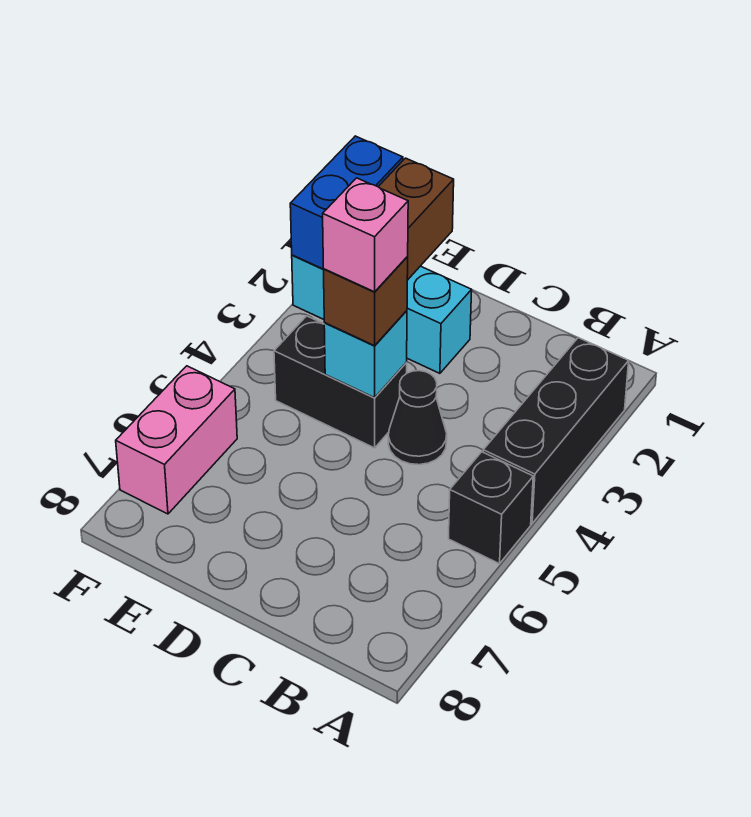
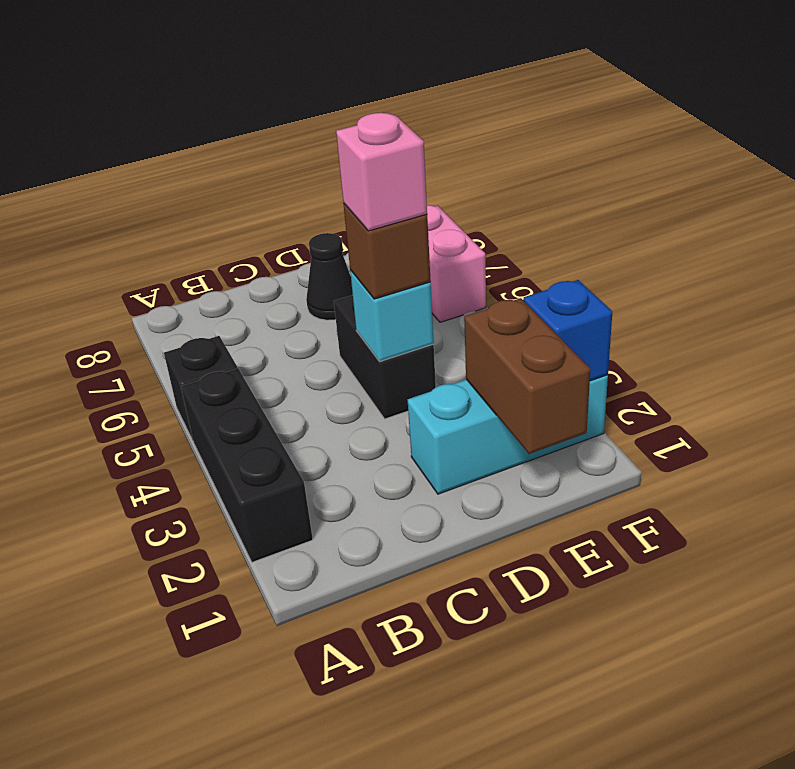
black cone C4 level 1 -> black cone D7 level 1
black brick D4:E4 level 1 -> black brick D4:D5 level 1
blue brick F1:F2 level 2 -> blue brick F2 level 2

